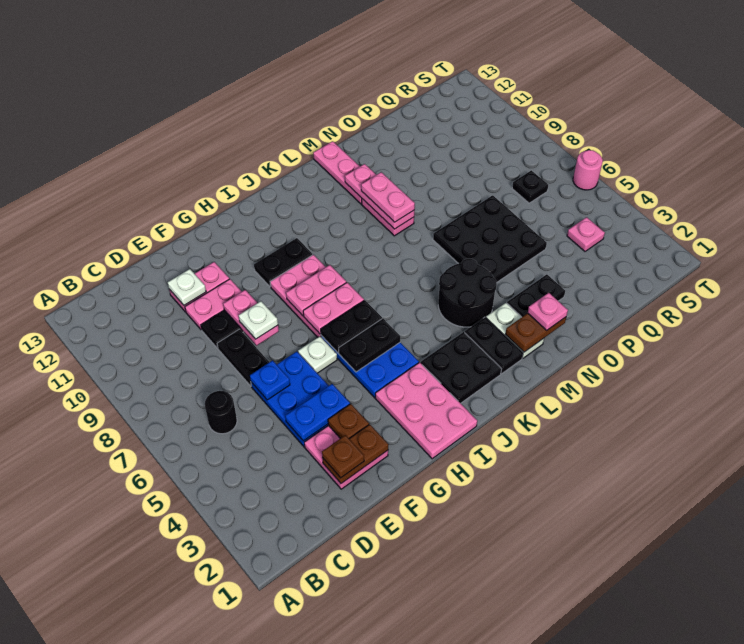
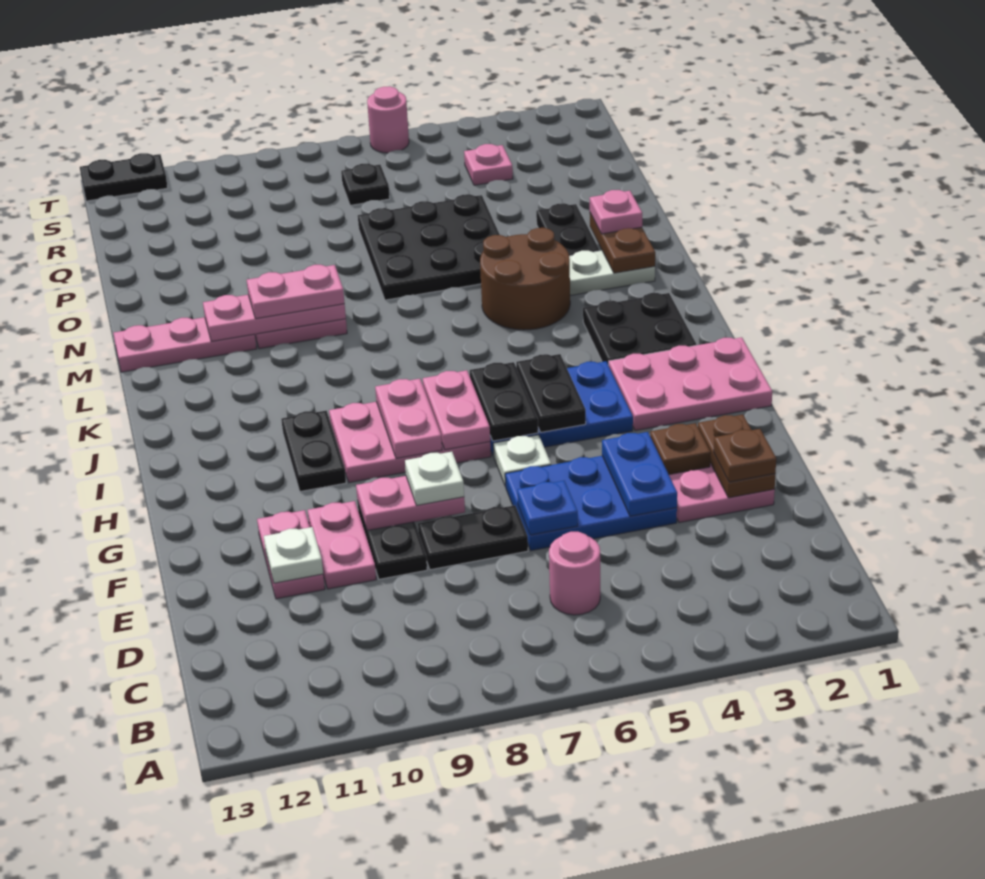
black round brick C6 level 1 -> pink round brick C6 level 1
black plate L2:L3 level 1 -> black plate T12:T13 level 1
black round brick L4:M5 level 1 -> brown round brick L4:M5 level 1

